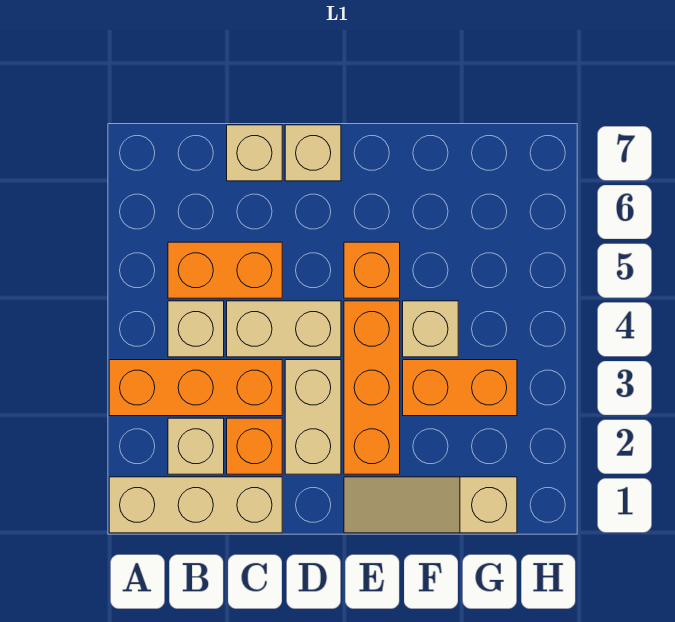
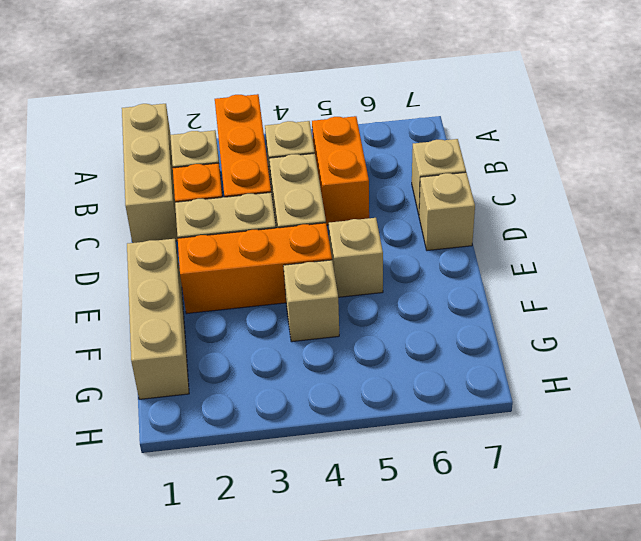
tan slope E1:G1 level 1 top G -> tan brick E1:G1 level 1
orange brick E5 level 1 -> tan brick E5 level 1
orange brick F3:G3 level 1 -> none

